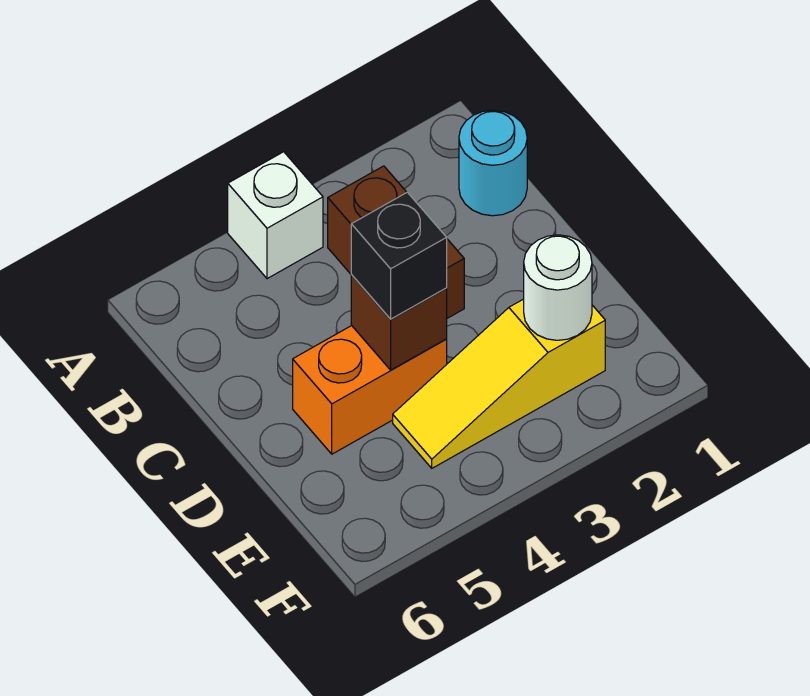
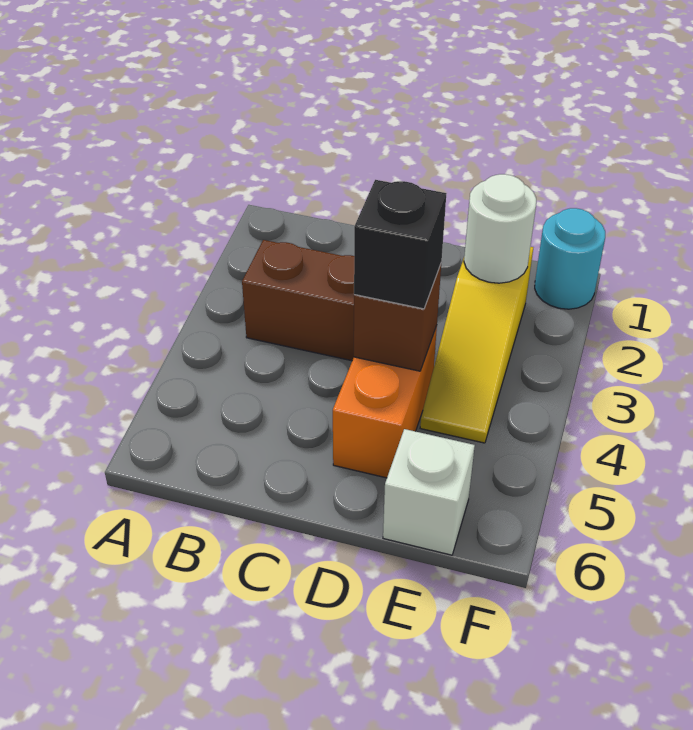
white brick A4 level 1 -> white brick E6 level 1
cyan round brick B1 level 1 -> cyan round brick F1 level 1

